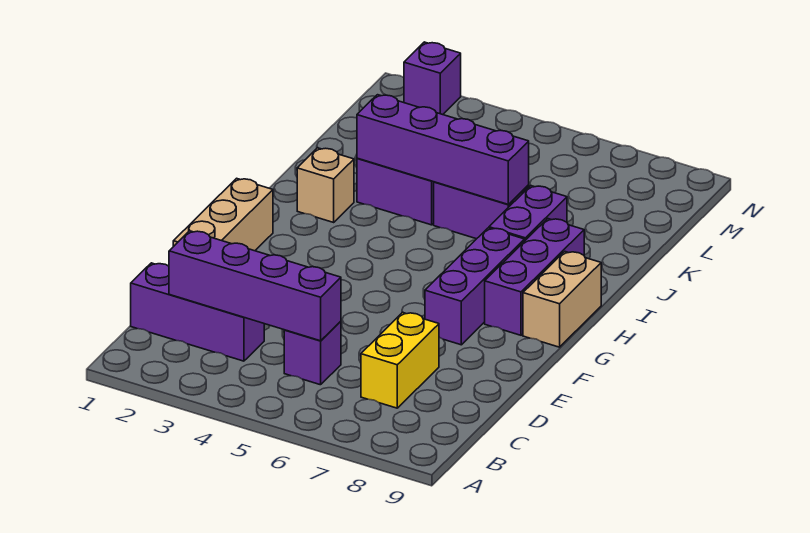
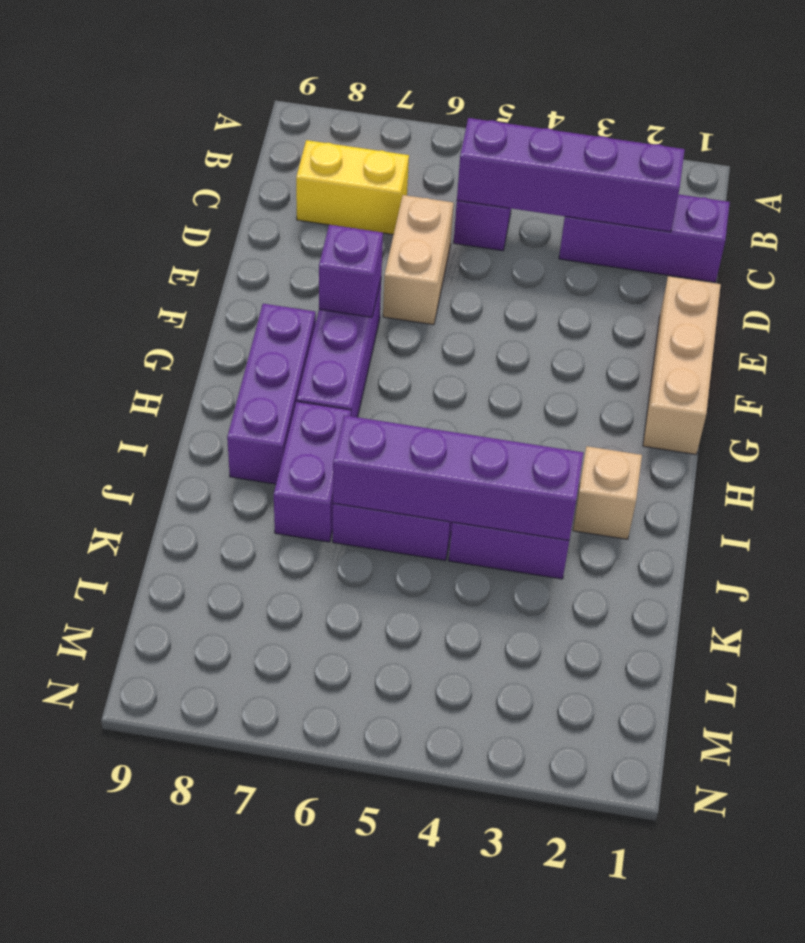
yellow brick C7:D7 level 1 -> yellow brick C7:C8 level 1
tan brick G9:H9 level 1 -> tan brick D6:E6 level 1
purple brick N2 level 1 -> purple brick F7 level 2

